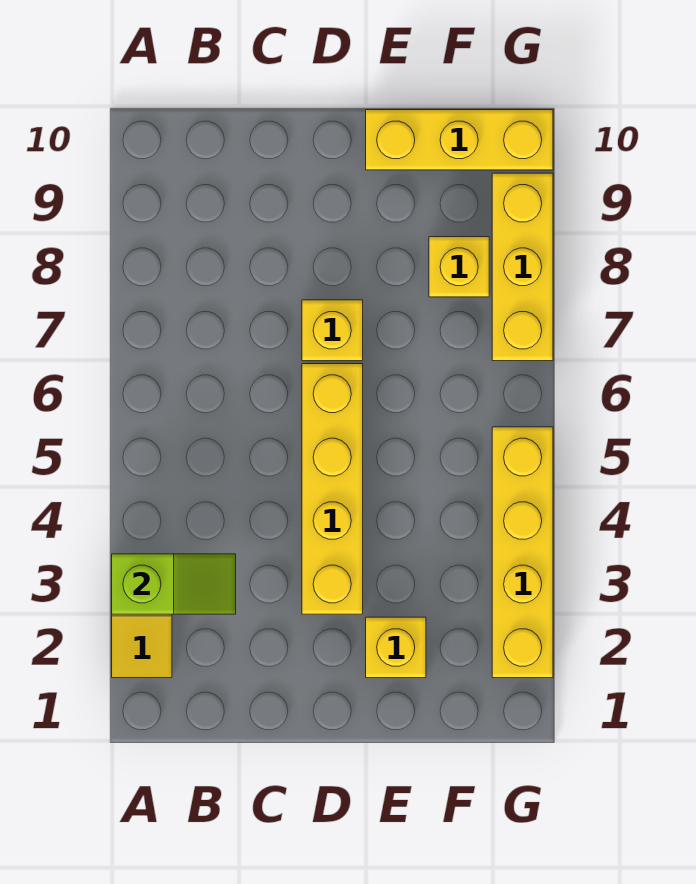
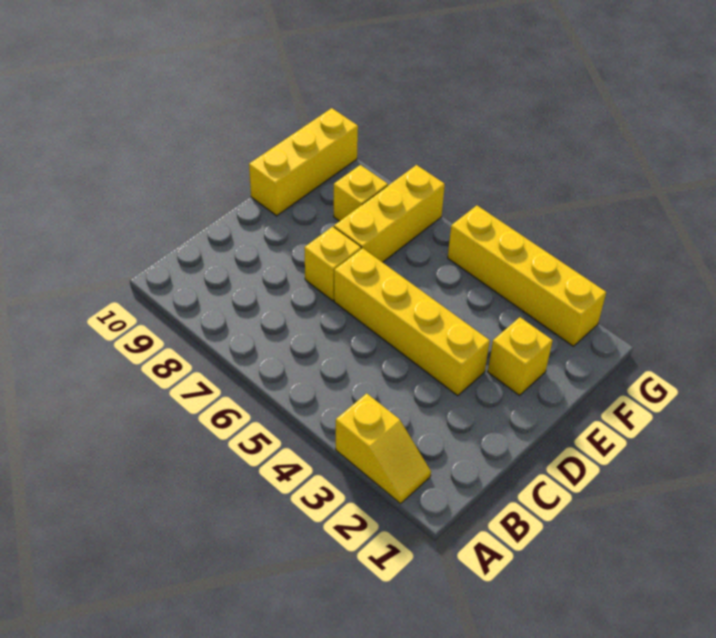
lime slope A3:B3 level 2 top A -> none
yellow brick G7:G9 level 1 -> yellow brick E7:G7 level 1

